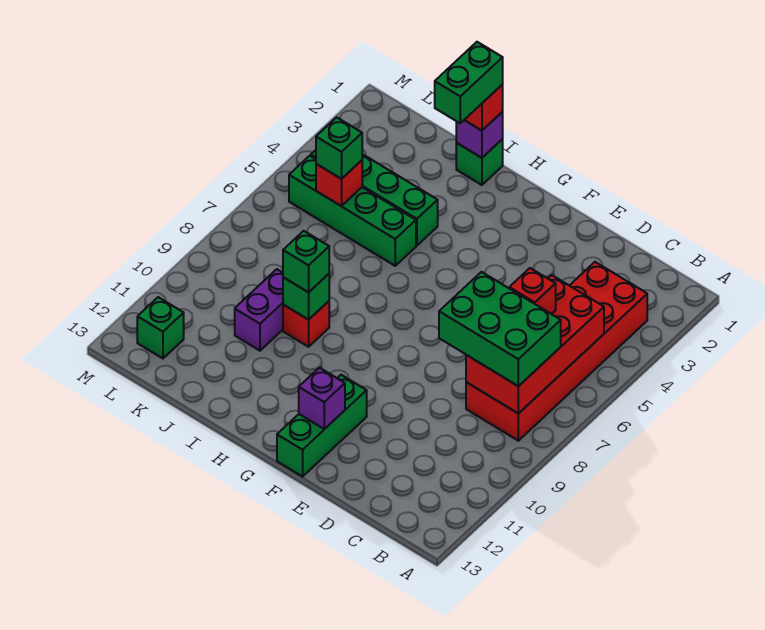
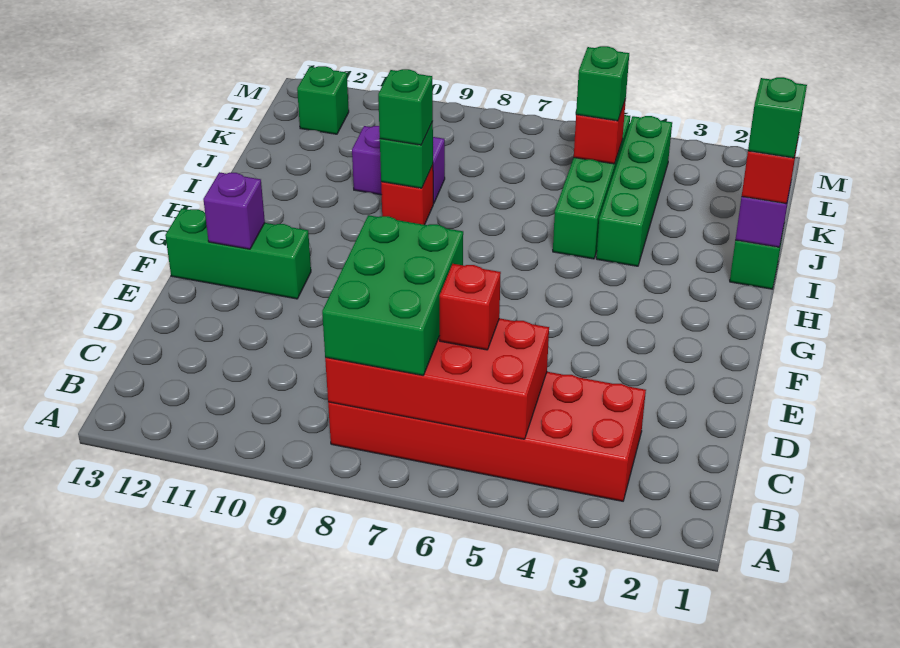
green brick I1:I2 level 4 -> green brick I1 level 4

